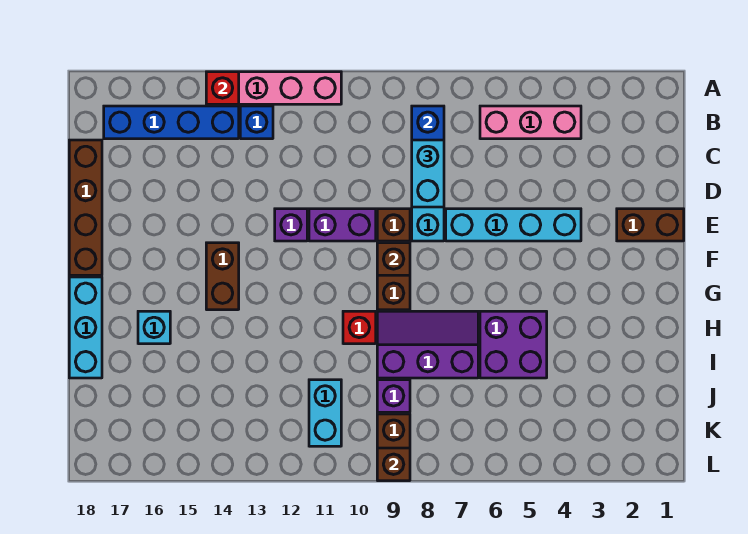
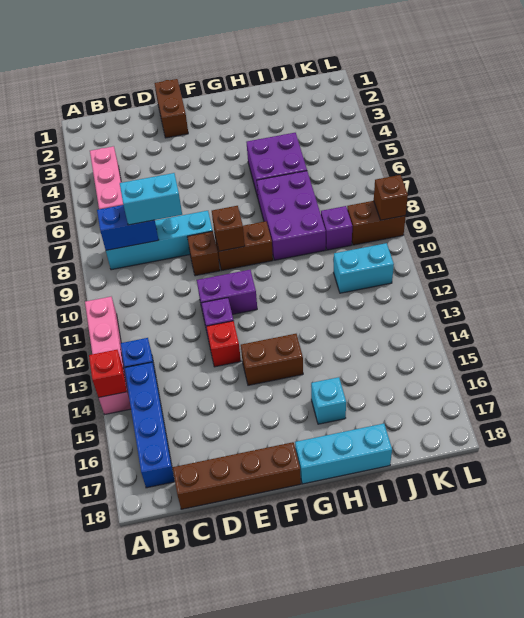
cyan brick E4:E7 level 1 -> none
purple brick E10:E11 level 1 -> purple brick E11:F11 level 1
purple slope H7:I9 level 1 top I -> purple brick H7:I9 level 1
red brick H10 level 1 -> red brick E13 level 1

